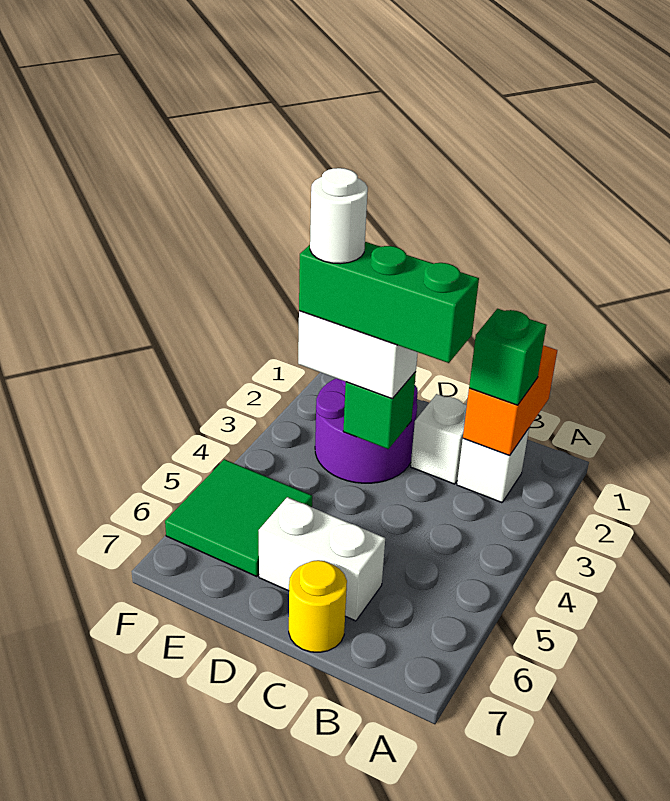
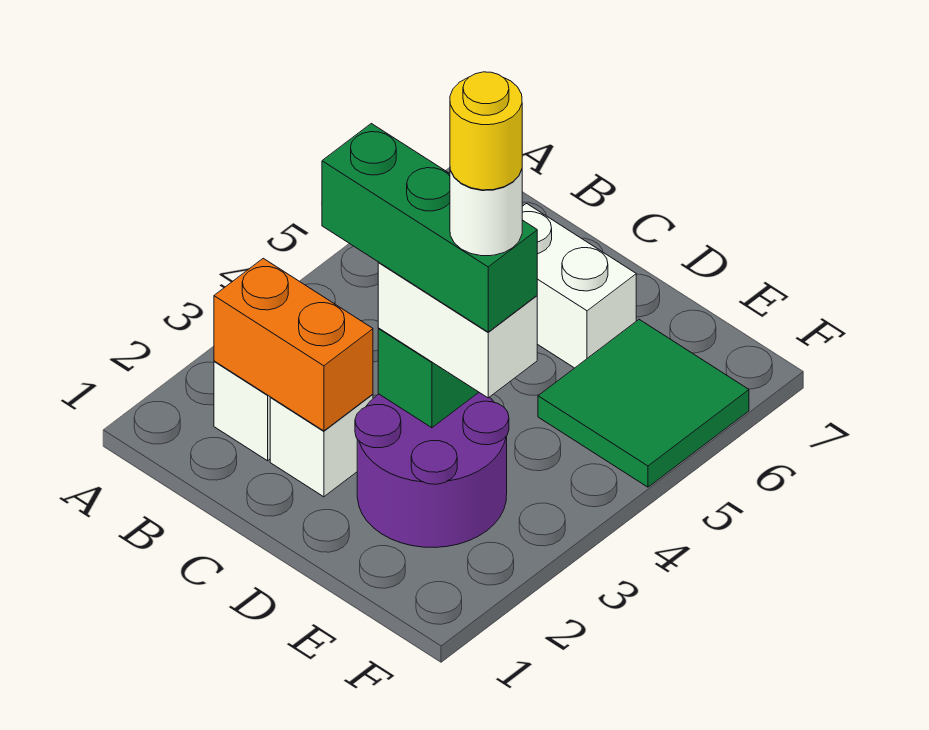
orange brick B1:B2 level 2 -> orange brick B2:C2 level 2
green brick B2 level 3 -> none
yellow round brick C7 level 1 -> yellow round brick E3 level 6

